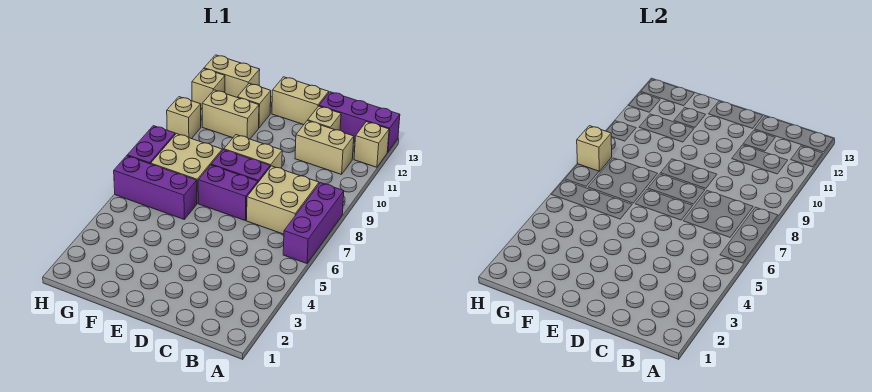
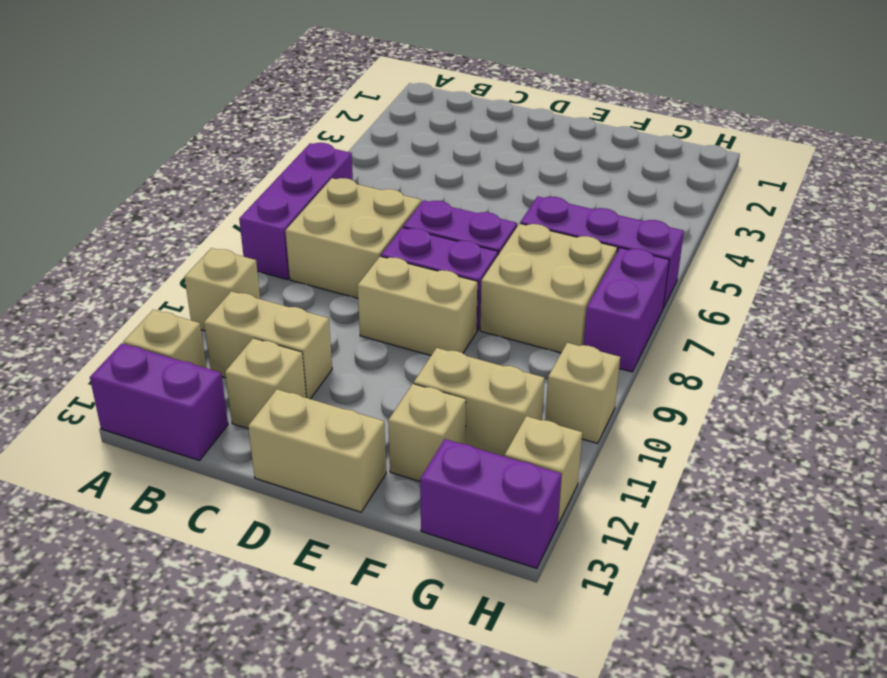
purple brick A13:C13 level 1 -> purple brick A13:B13 level 1
tan brick G13:H13 level 1 -> purple brick G13:H13 level 1
tan brick H8 level 2 -> tan brick A10 level 1

